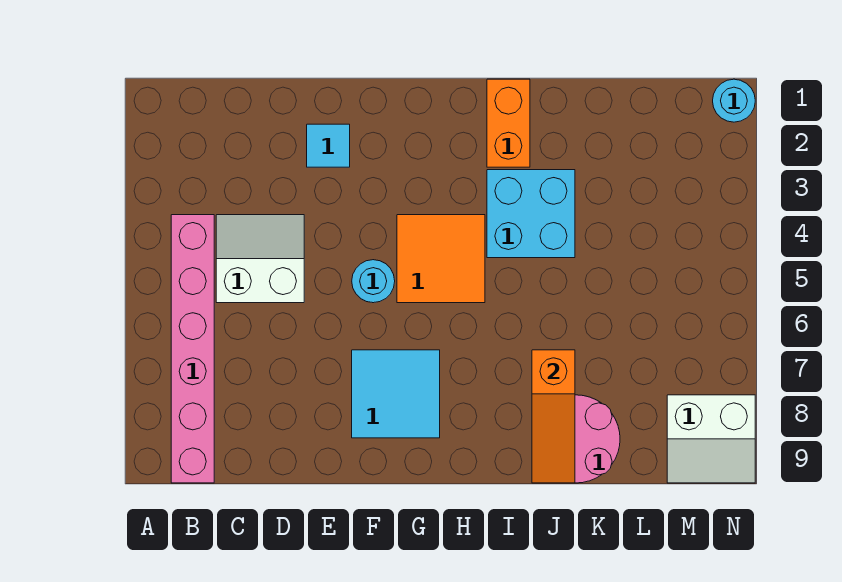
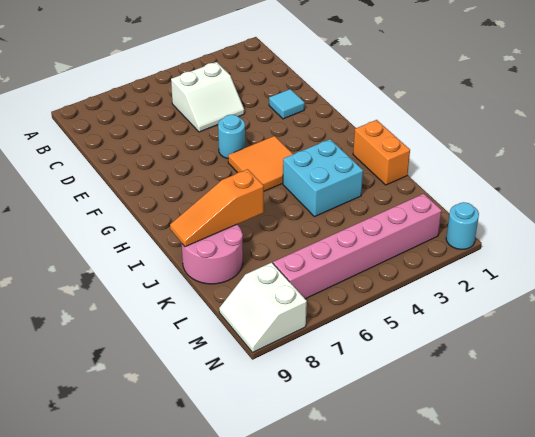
pink brick B4:B9 level 1 -> pink brick M2:M7 level 1
white slope C4:D5 level 1 top 5 -> white slope C4:D5 level 1 top C
cyan tile F7:G8 level 1 -> none
orange brick I1:I2 level 1 -> orange brick I1:J1 level 1

